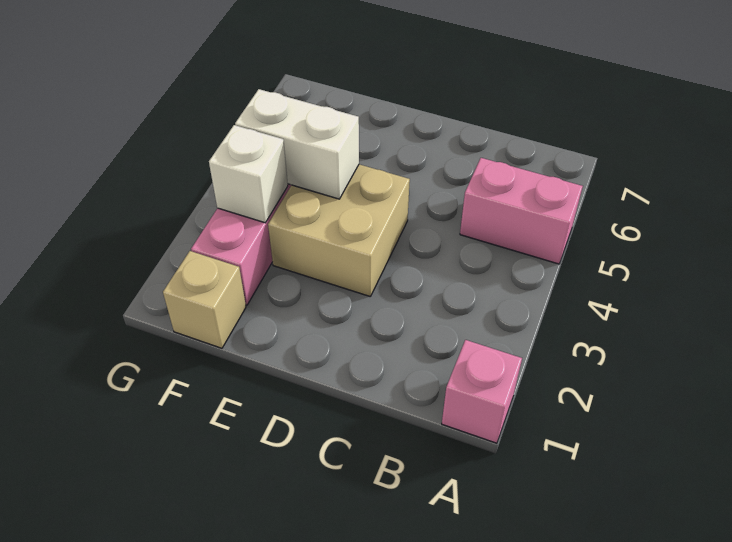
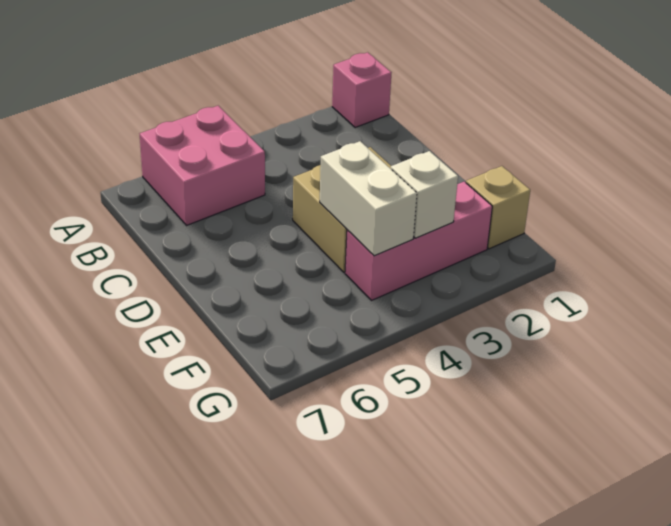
pink brick A5:B5 level 1 -> pink brick A5:B6 level 1

